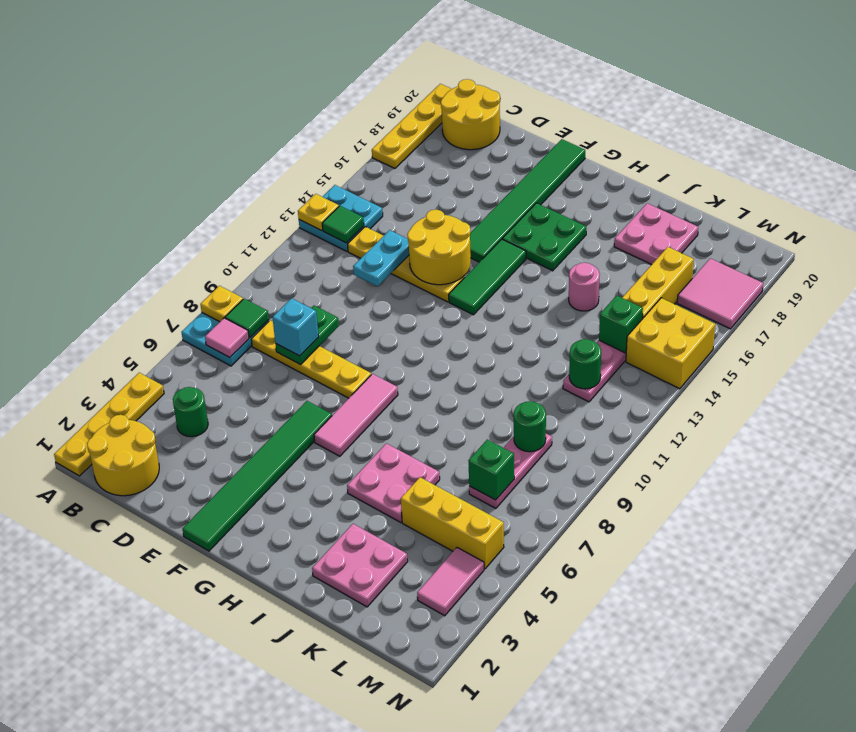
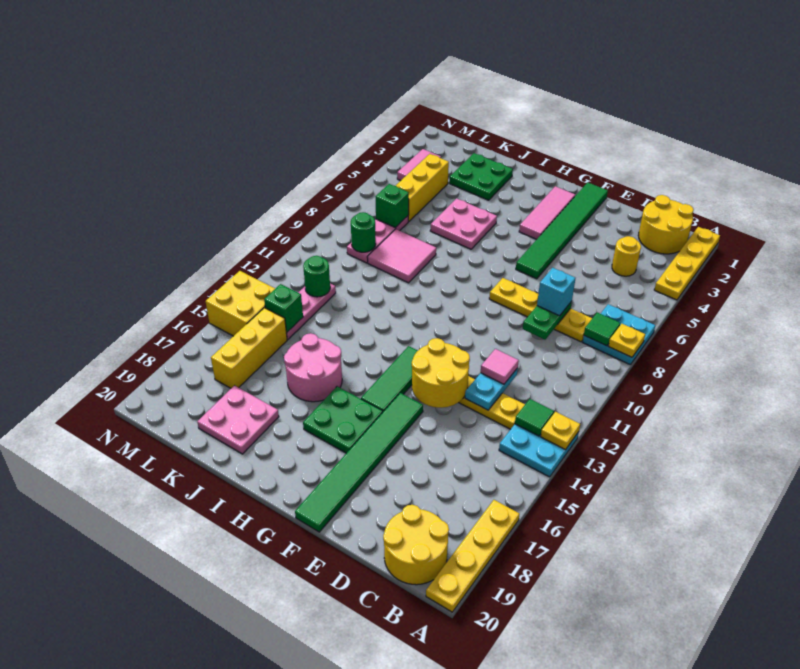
pink tile B7 level 2 -> pink tile D12 level 3
green round brick C4 level 1 -> yellow round brick C4 level 1
pink tile G6:G8 level 1 -> pink tile G2:G4 level 1
pink plate J2:K3 level 1 -> green plate J2:K3 level 1
pink round brick J15 level 1 -> pink round brick I15:J16 level 1
yellow brick K5:M5 level 1 -> yellow brick L4:L6 level 1
pink tile M17:N18 level 1 -> pink tile J8:K9 level 1

